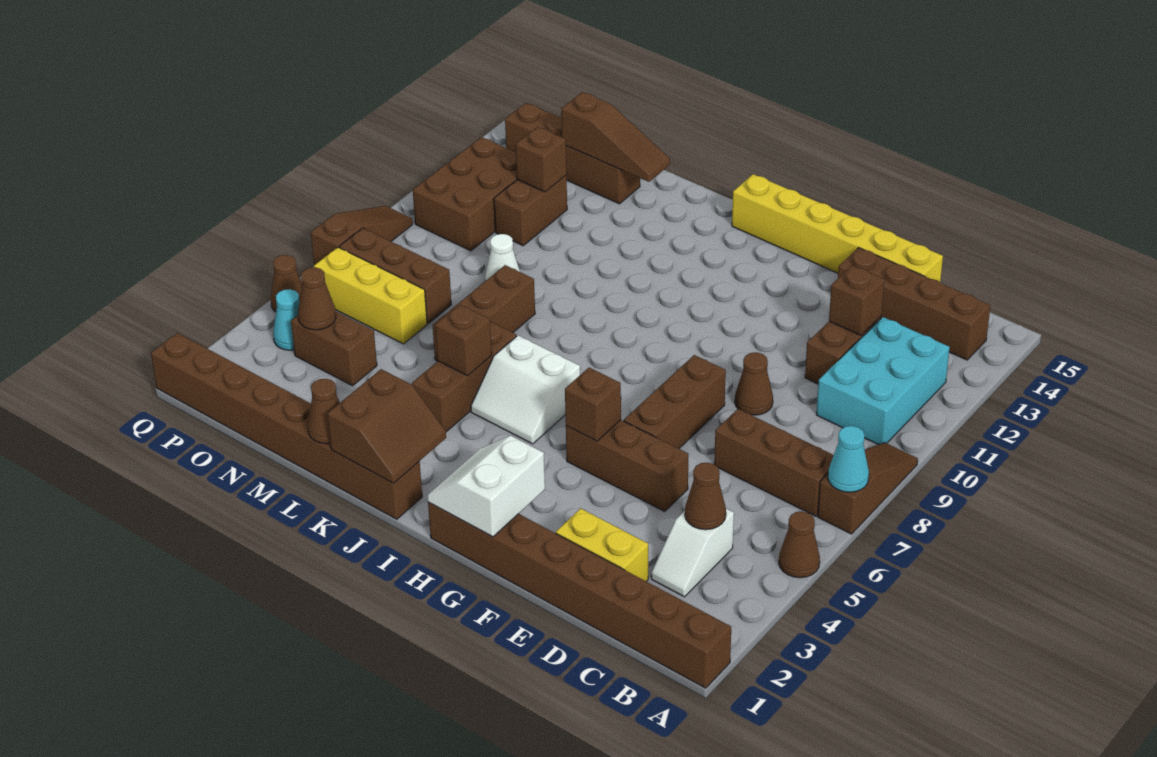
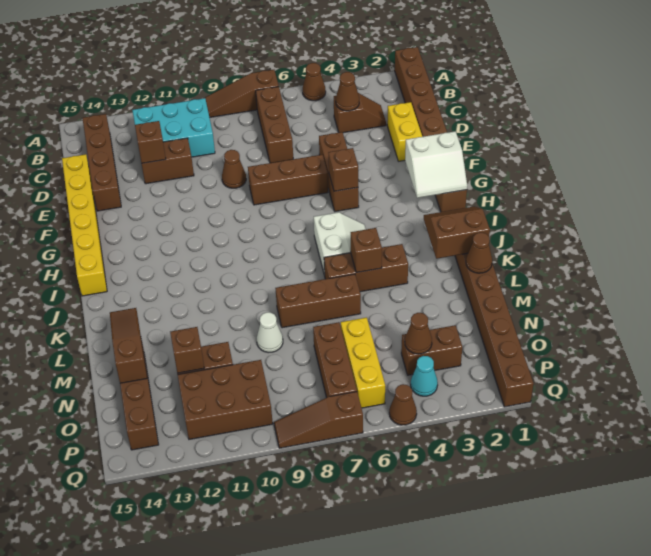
cyan cone A7 level 2 -> none
white slope C3:C4 level 1 top 4 -> brown slope C3:C4 level 1 top 4
brown brick N4:O4 level 1 -> brown brick O3:O4 level 1

